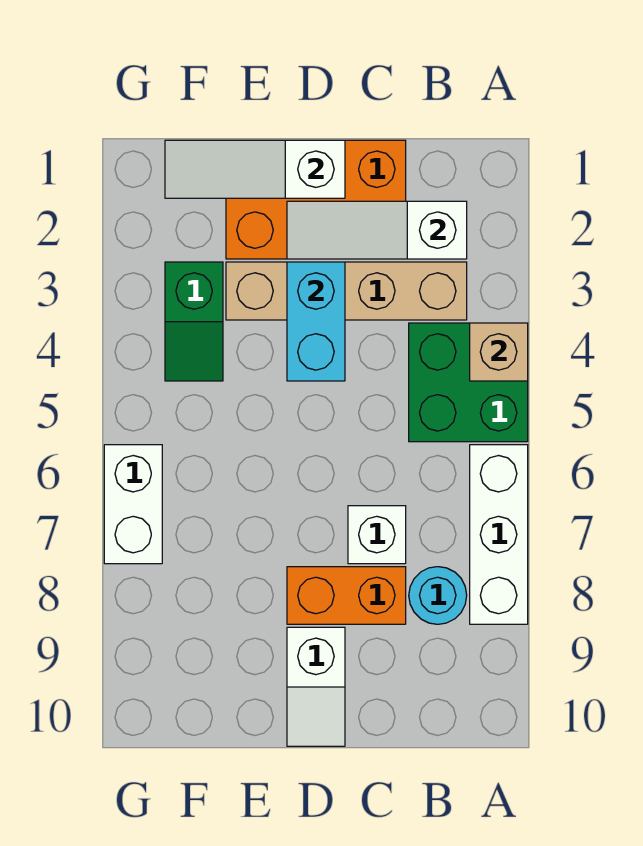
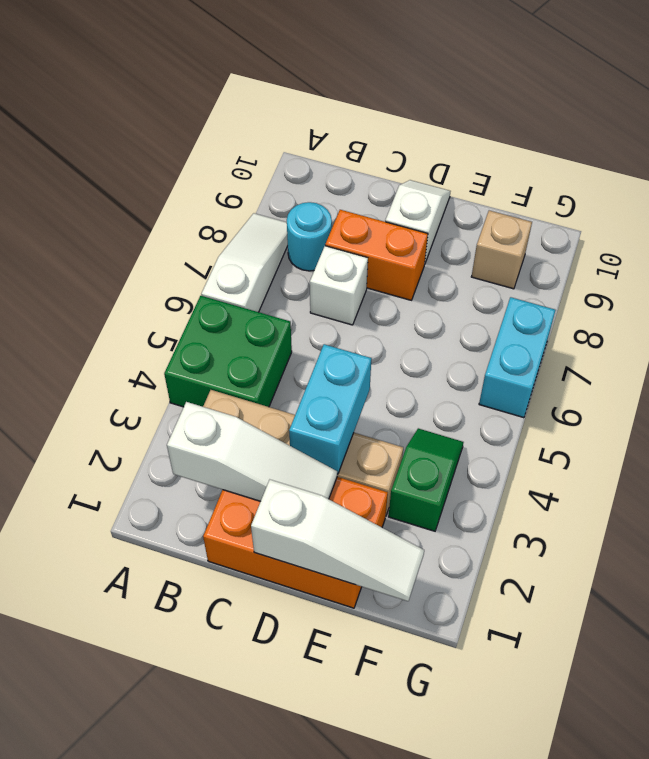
tan brick A4 level 2 -> tan brick F9 level 1
white brick A6:A8 level 1 -> white slope A6:A8 level 1 top 6
white brick G6:G7 level 1 -> cyan brick G6:G7 level 1

